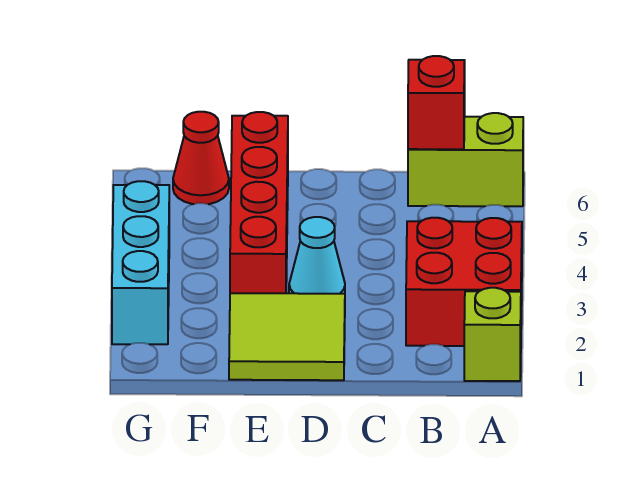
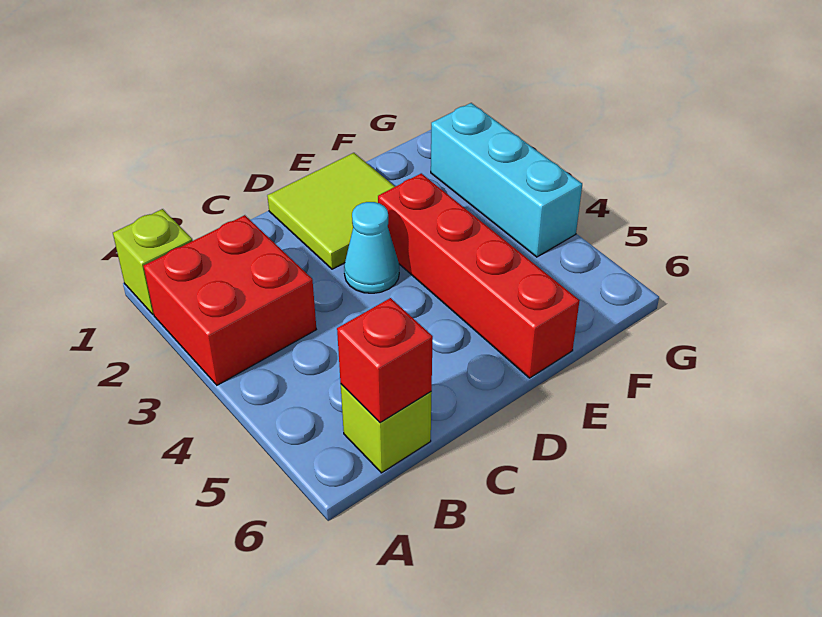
lime brick A6:B6 level 1 -> lime brick B6 level 1
red cone F6 level 1 -> none

